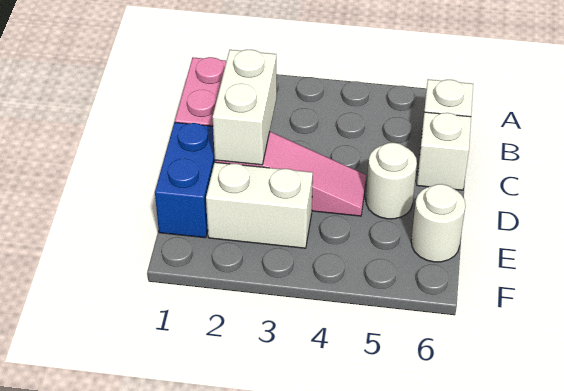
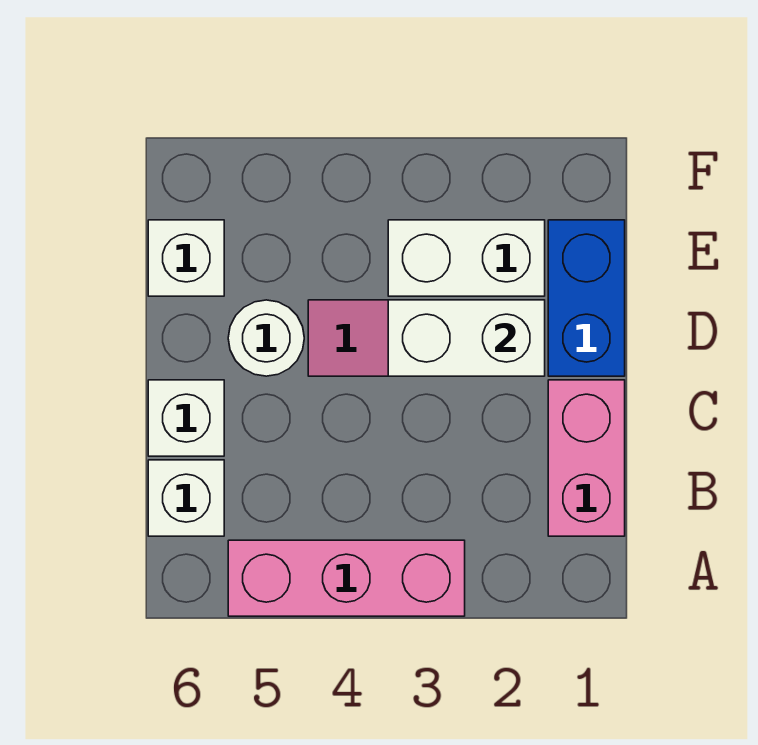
none -> pink brick A3:A5 level 1
white brick C2:D2 level 2 -> white brick D2:D3 level 2
white round brick E6 level 1 -> white brick E6 level 1

